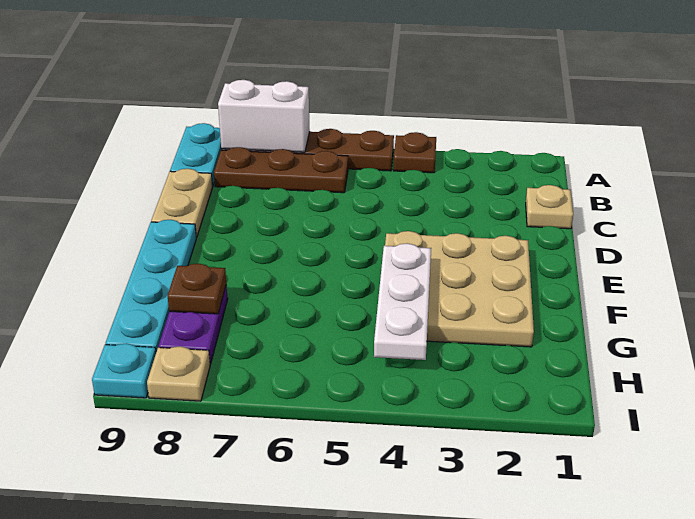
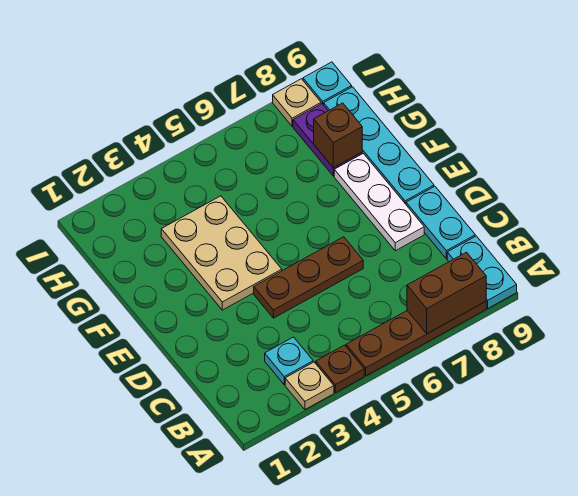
white brick A7:A8 level 2 -> brown brick A7:A8 level 2
none -> cyan plate B3 level 1
brown plate B6:B8 level 1 -> brown plate D4:D6 level 1
tan plate C1 level 1 -> tan plate A3 level 1
tan plate C9:D9 level 1 -> cyan plate C9:D9 level 1
tan plate E2:G4 level 1 -> tan plate E3:G4 level 1
white plate F4:H4 level 2 -> white plate D8:F8 level 1
brown plate G8 level 2 -> brown brick G8 level 2

